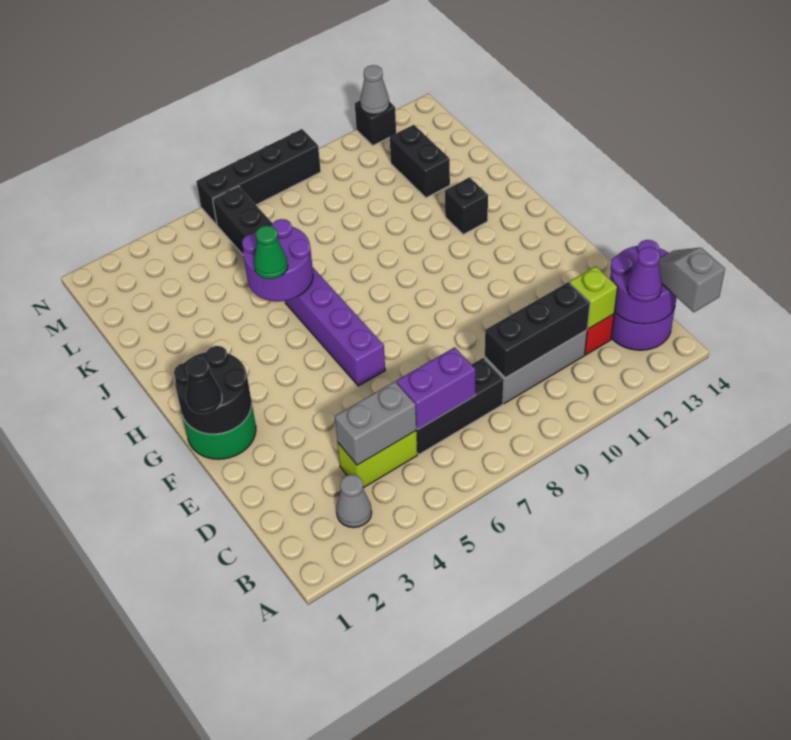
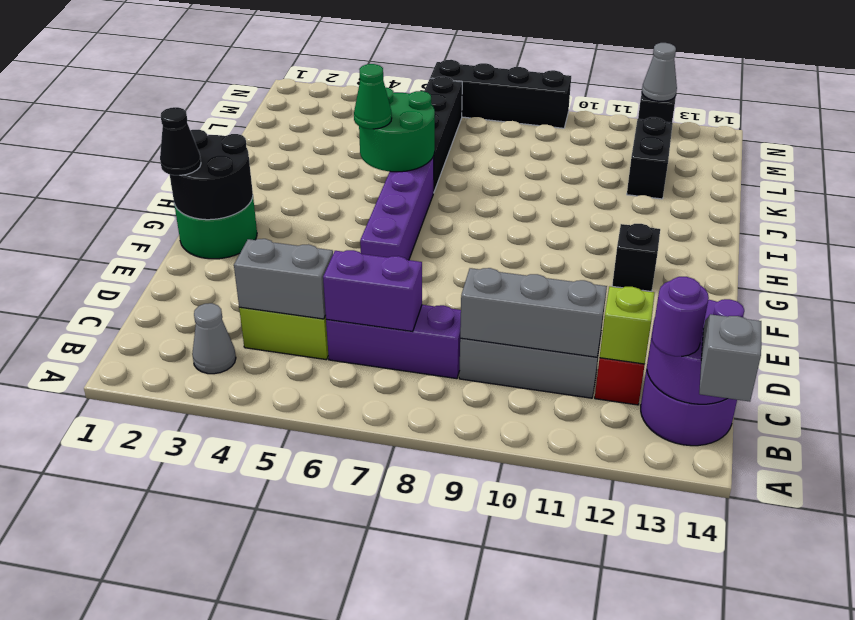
purple cone B13 level 3 -> purple round brick B13 level 3
black brick C6:C8 level 1 -> purple brick C6:C8 level 1
black brick C9:C11 level 2 -> grey brick C9:C11 level 2
purple round brick I5:J6 level 2 -> green round brick I5:J6 level 2
black brick I12 level 1 -> black brick G12 level 1

